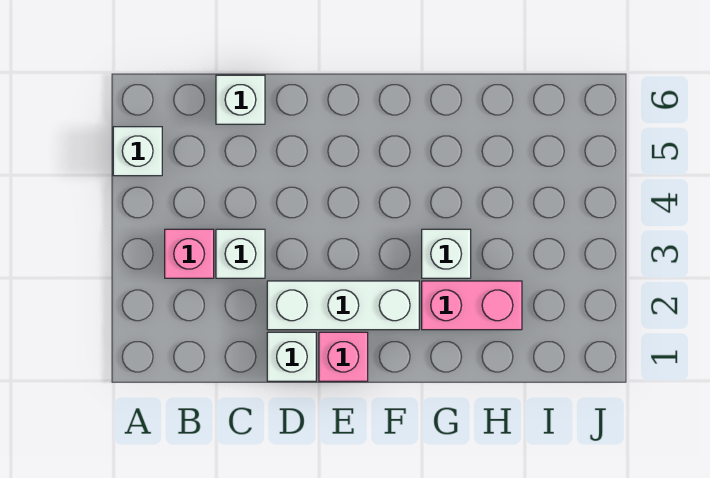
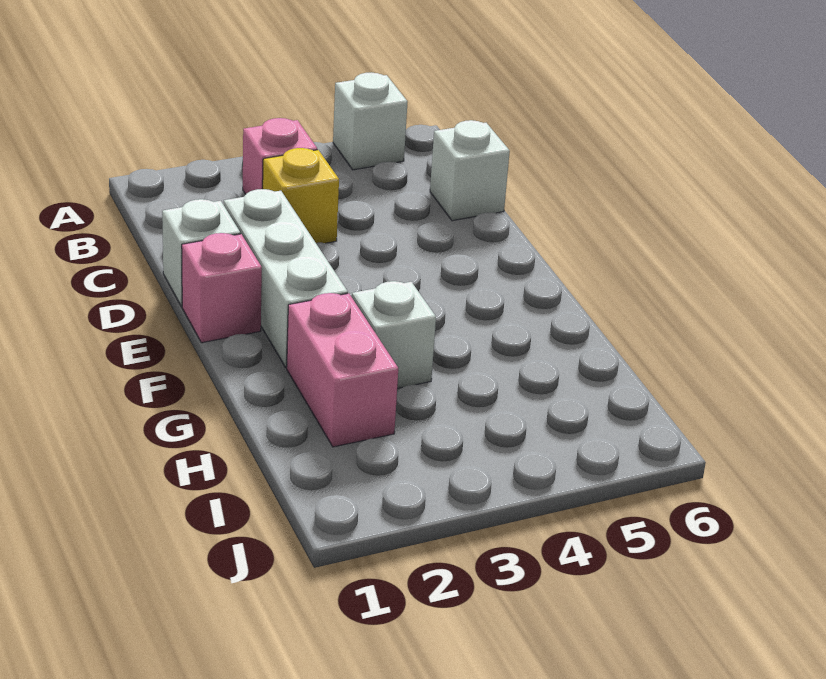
white brick C3 level 1 -> yellow brick C3 level 1

